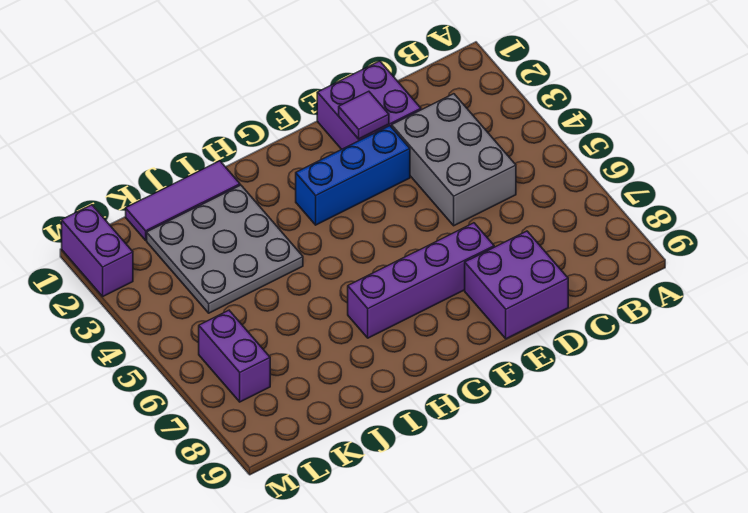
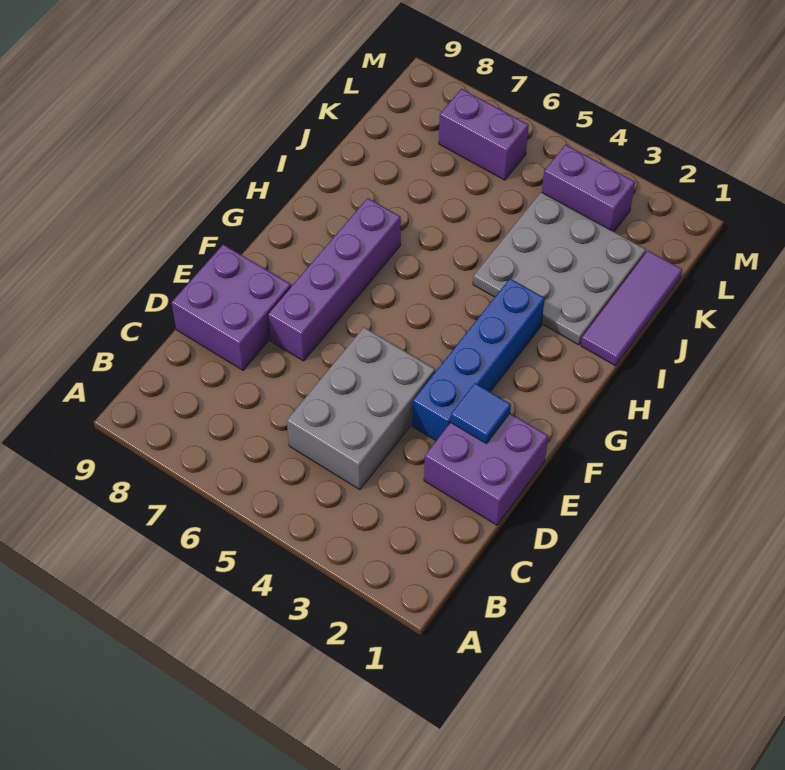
grey brick C3:D5 level 1 -> grey brick C4:E5 level 1
purple tile E2 level 2 -> blue tile E2 level 2
blue brick E3:G3 level 1 -> blue brick E3:H3 level 1
purple brick M1:M2 level 1 -> purple brick L3:L4 level 1

